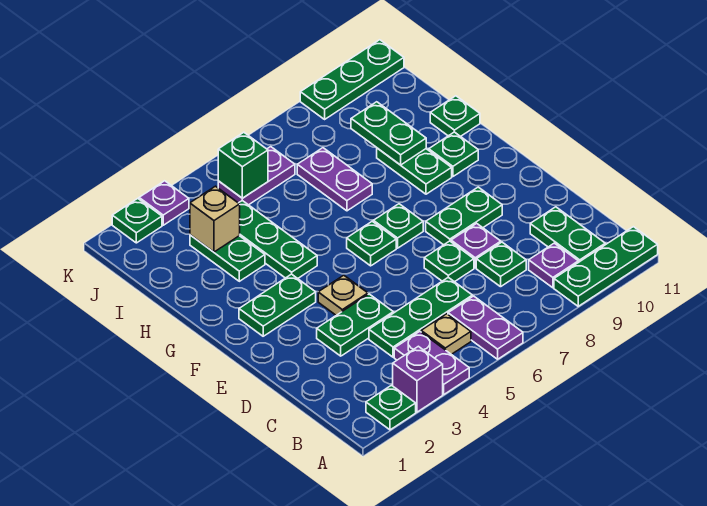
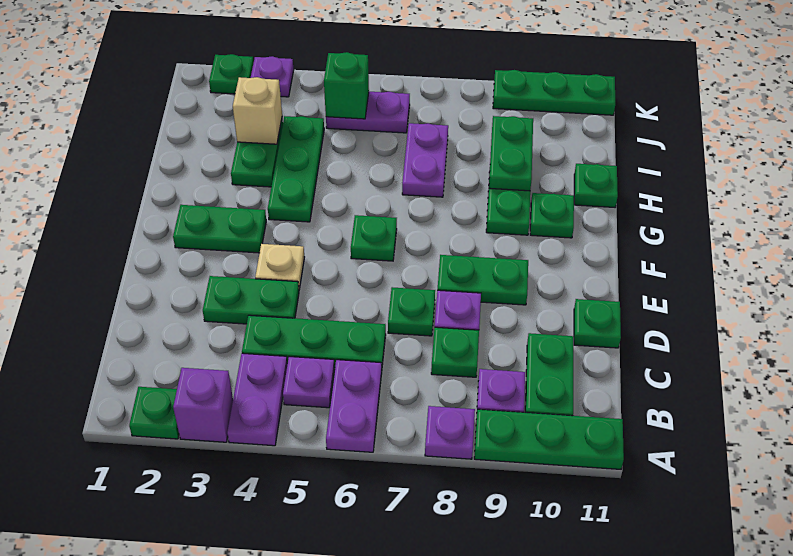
none -> purple plate A8 level 1
tan plate B5 level 1 -> purple plate B5 level 1
green plate F7 level 1 -> green plate D11 level 1

